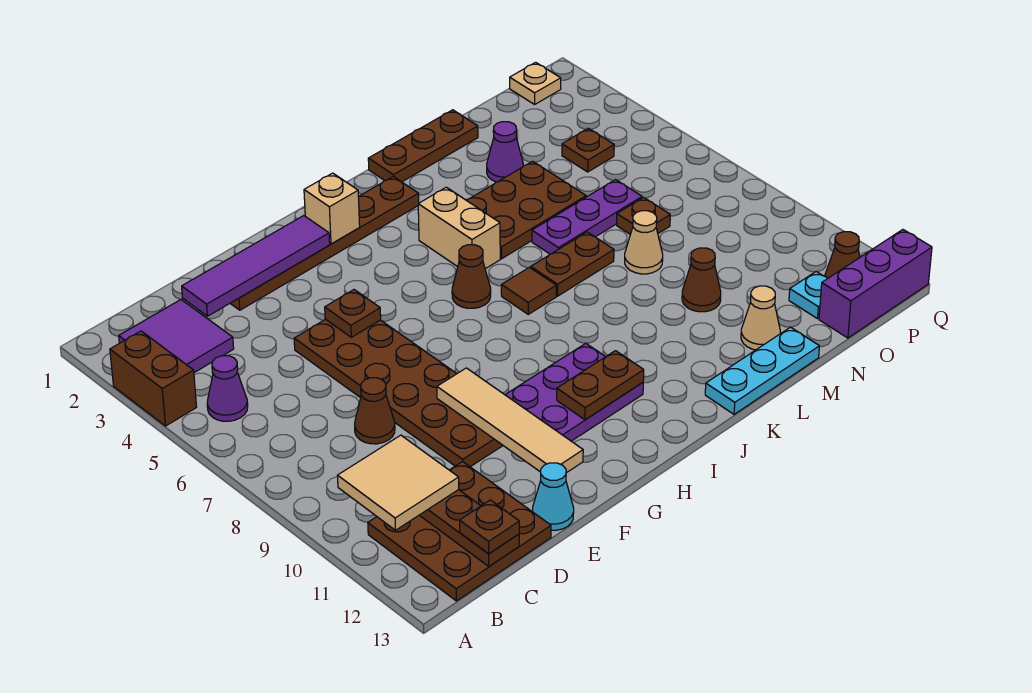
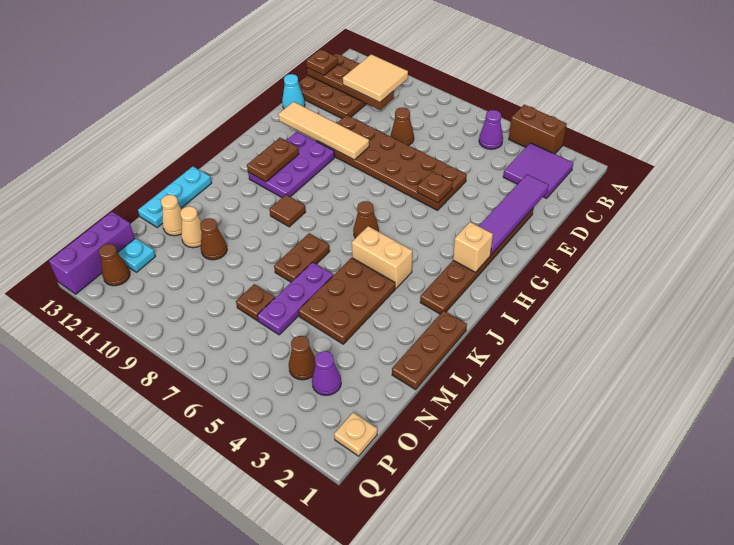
brown tile J7 level 1 -> brown tile J9 level 1
purple cone M3 level 1 -> purple cone O3 level 1
tan cone M8 level 1 -> tan cone M11 level 1
brown plate O4 level 1 -> brown cone O4 level 1

